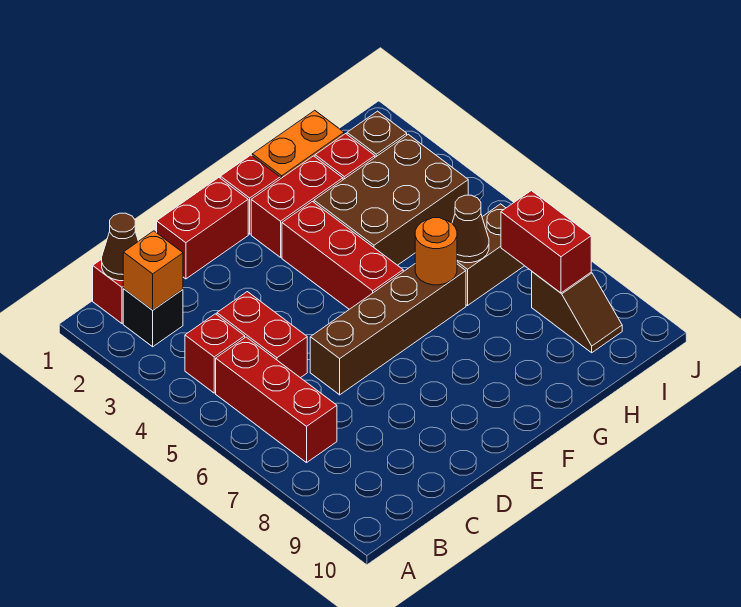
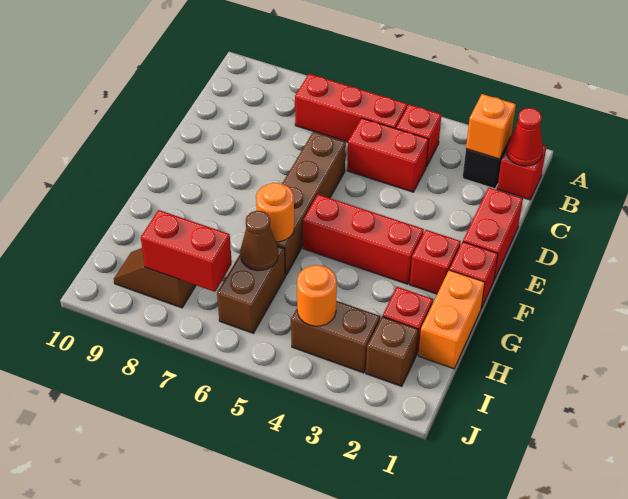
brown cone B1 level 2 -> red cone B1 level 2
red brick F2:G2 level 1 -> red brick F2 level 1
brown brick G3:I4 level 1 -> brown brick I3:I4 level 1
none -> orange round brick I4 level 2

